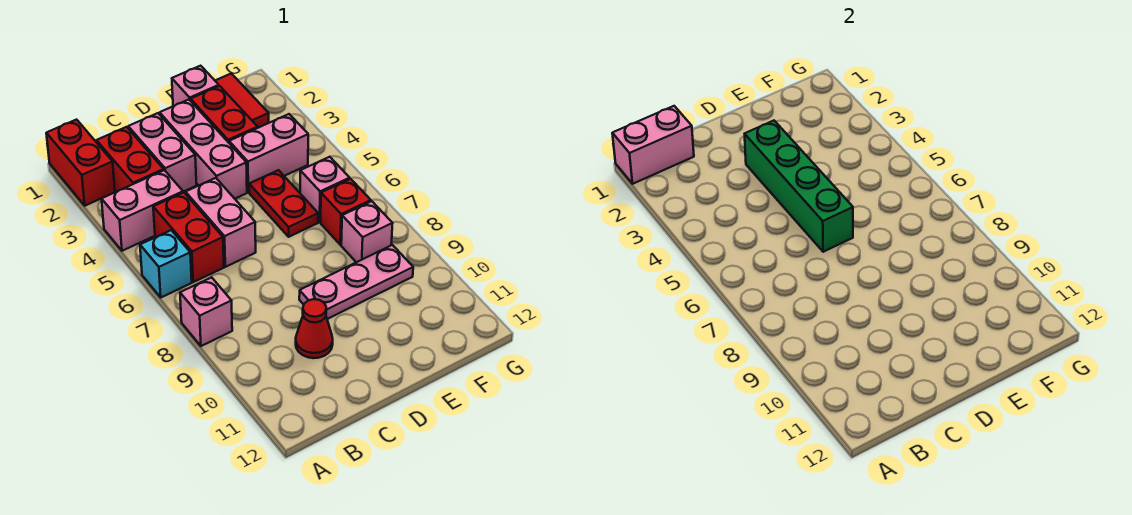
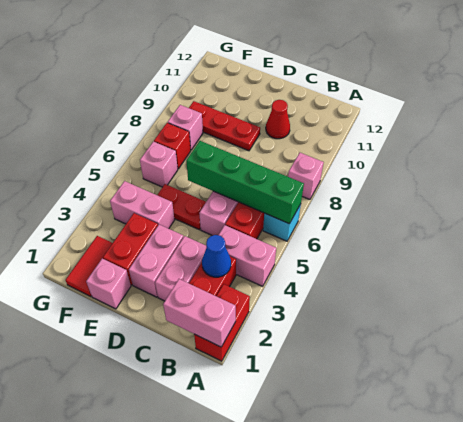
none -> blue cone B3 level 2
pink brick D2:D4 level 1 -> pink brick D2:D3 level 1
green brick D3:D6 level 2 -> green brick A6:D6 level 2
pink plate D9:F9 level 1 -> red plate D9:F9 level 1
red plate E5:E6 level 1 -> red plate D5:E5 level 1

